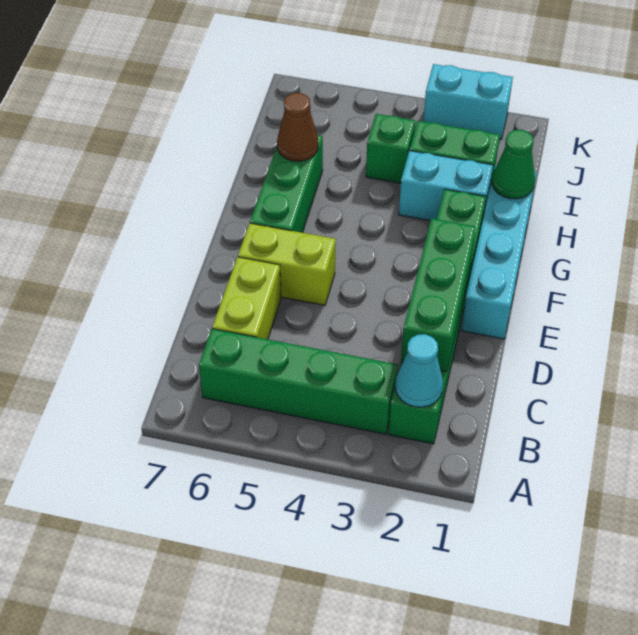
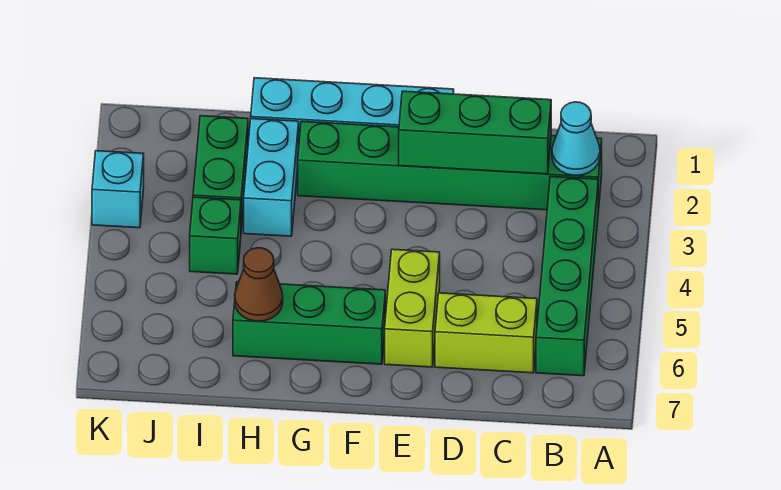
green cone H1 level 2 -> none
cyan brick K2:K3 level 1 -> cyan brick K3 level 1

